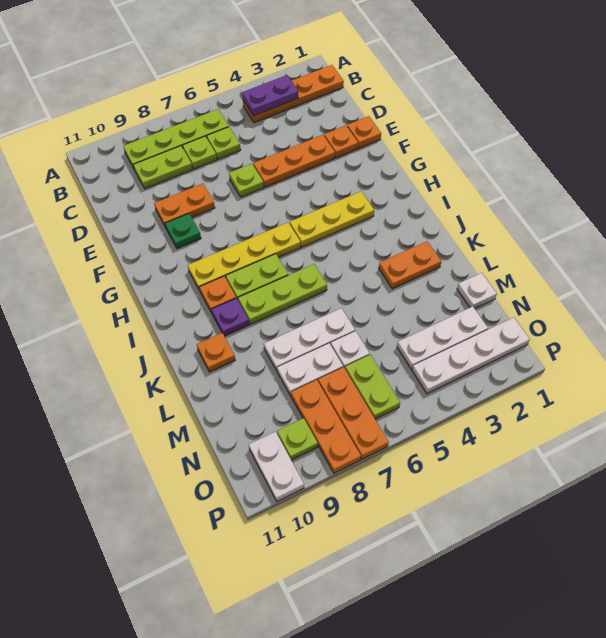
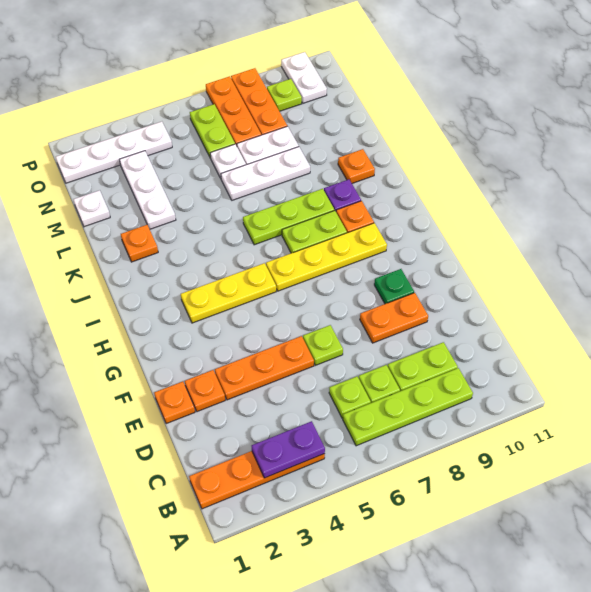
orange plate K2:K3 level 1 -> orange plate K2 level 1
white plate N2:N4 level 1 -> white plate L3:N3 level 1

